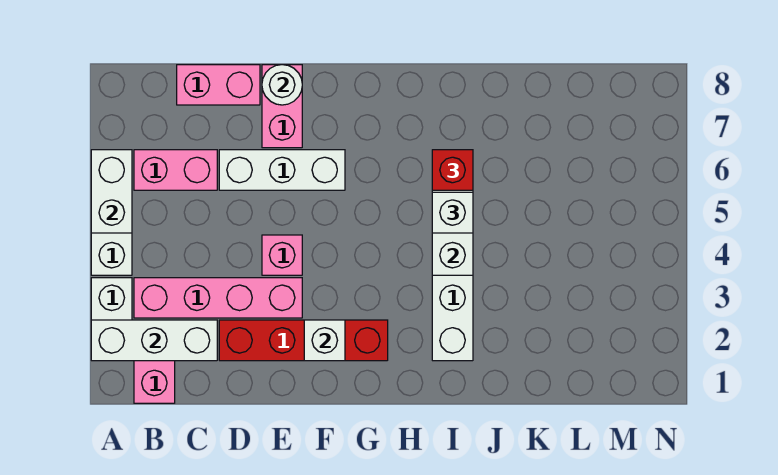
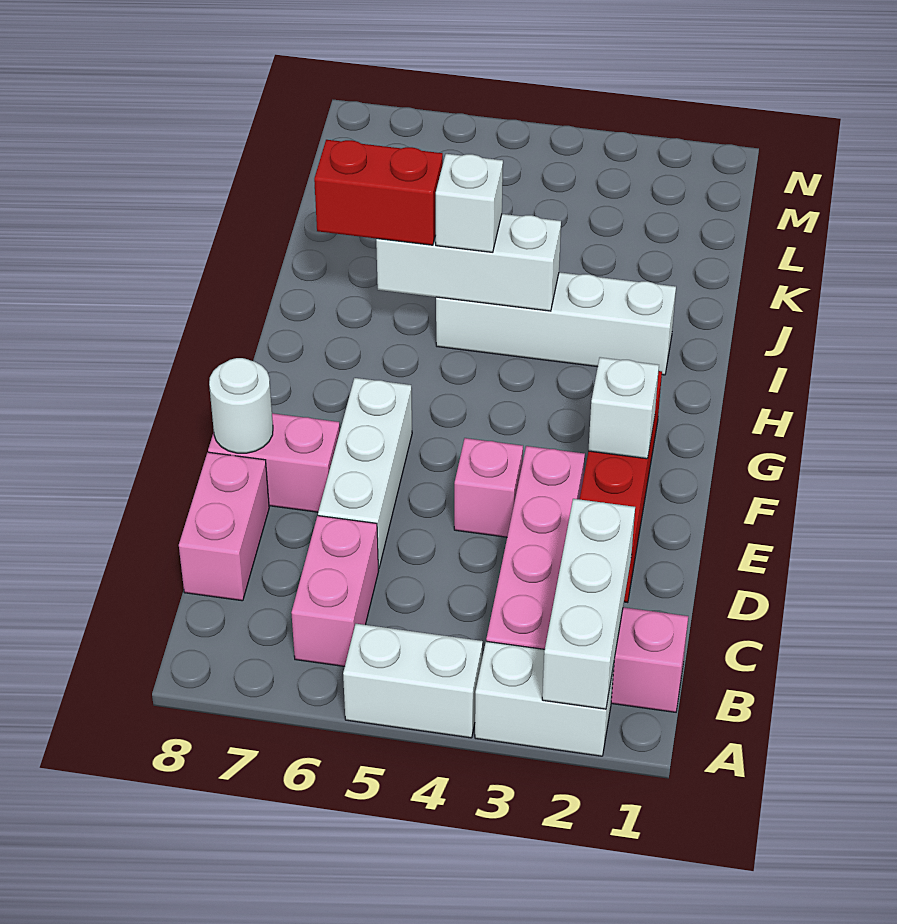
white brick A5:A6 level 2 -> none
red brick I6 level 3 -> red brick I6:I7 level 3

